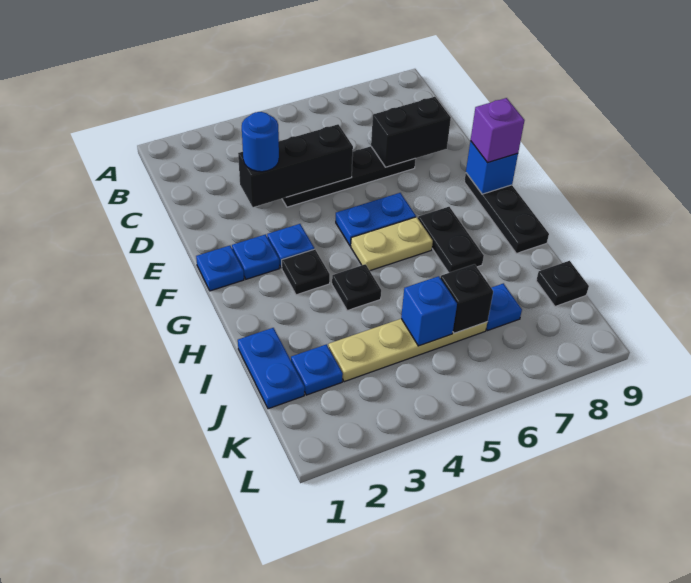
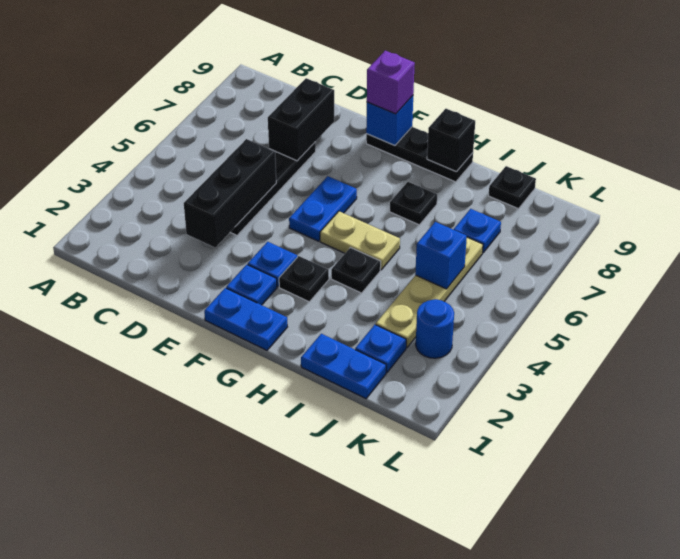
blue round brick D3 level 3 -> blue round brick K3 level 1
blue plate F1 level 1 -> blue plate F1:G1 level 1
tan plate G5:G6 level 1 -> tan plate G5:H5 level 1
black plate G7:H7 level 1 -> black plate H7 level 1
black brick J6 level 2 -> black brick H9 level 2

